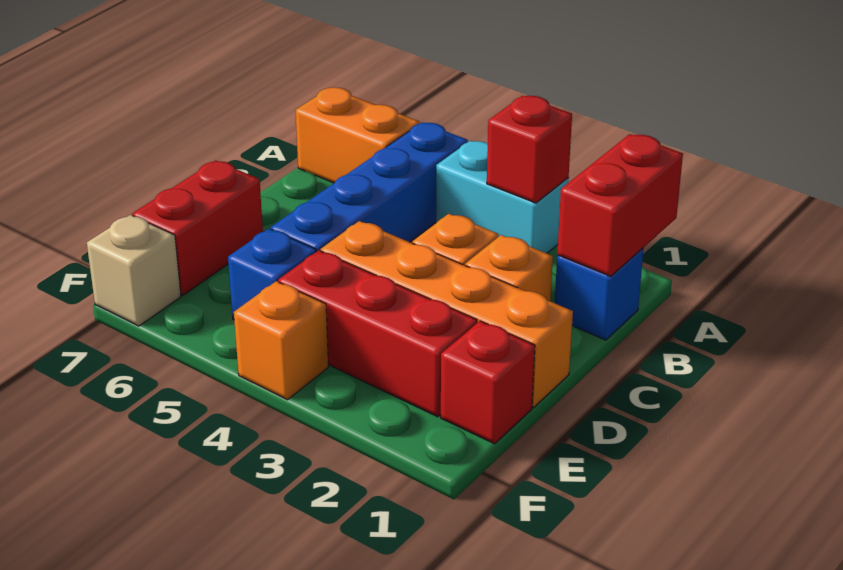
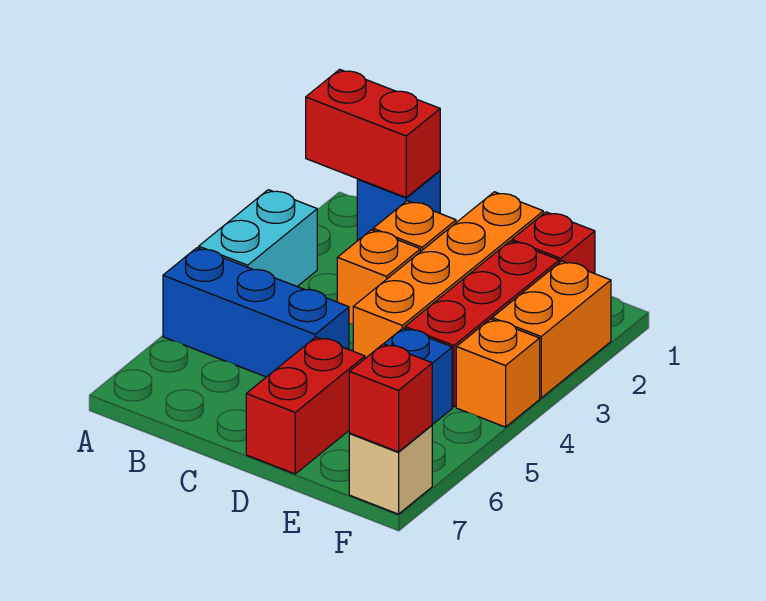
red brick A3 level 2 -> red brick F7 level 2
blue brick A5:D5 level 1 -> blue brick A5:C5 level 1
orange brick A6:A7 level 1 -> orange brick F2:F3 level 1
red brick D7:E7 level 1 -> red brick D6:D7 level 1

